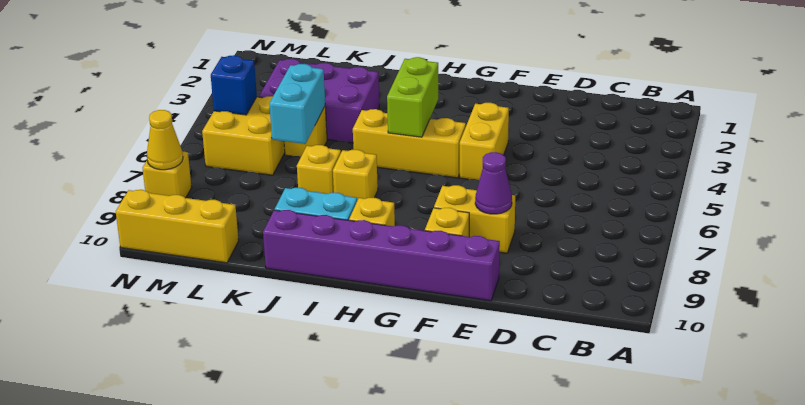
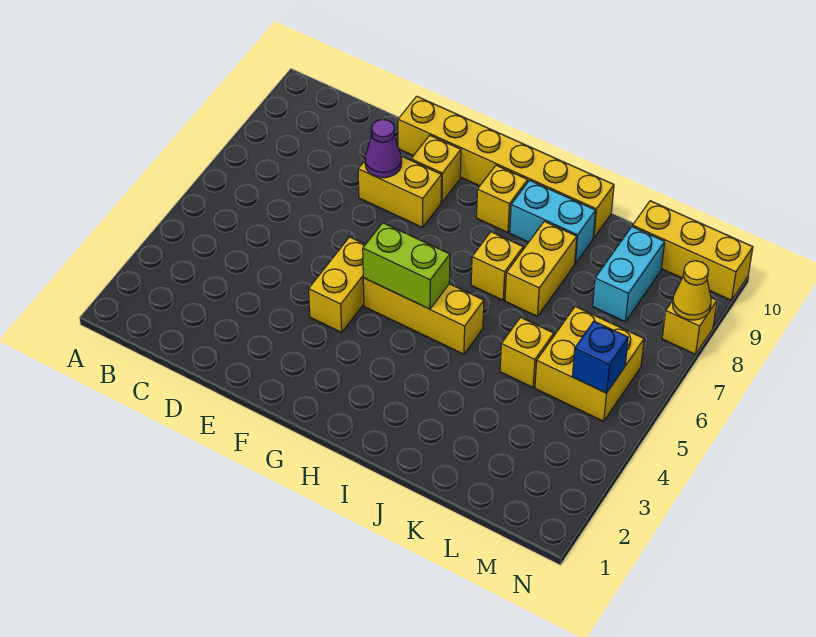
purple brick E10:J10 level 1 -> yellow brick E10:J10 level 1
lime brick H4:H5 level 2 -> lime brick G5:H5 level 2
purple brick J3:L4 level 1 -> none
yellow brick J7 level 1 -> yellow brick J7:J8 level 1
cyan brick K5:K6 level 2 -> cyan brick L8:L9 level 1

